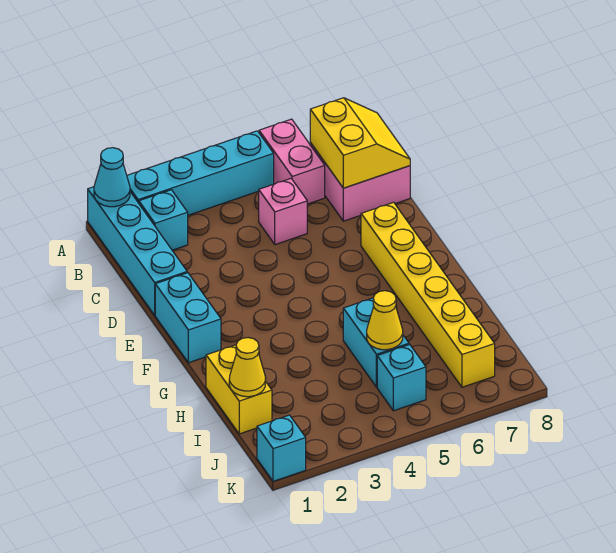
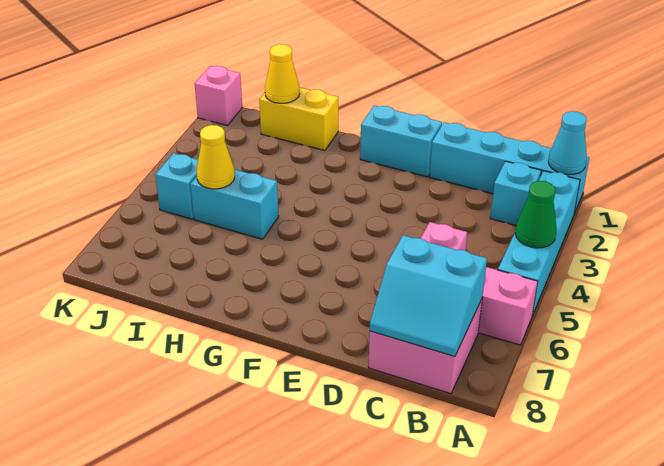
none -> green cone A4 level 2
yellow slope B7:C8 level 2 top 7 -> cyan slope B7:C8 level 2 top 7
yellow brick E7:J7 level 1 -> none
cyan brick K1 level 1 -> pink brick K1 level 1

